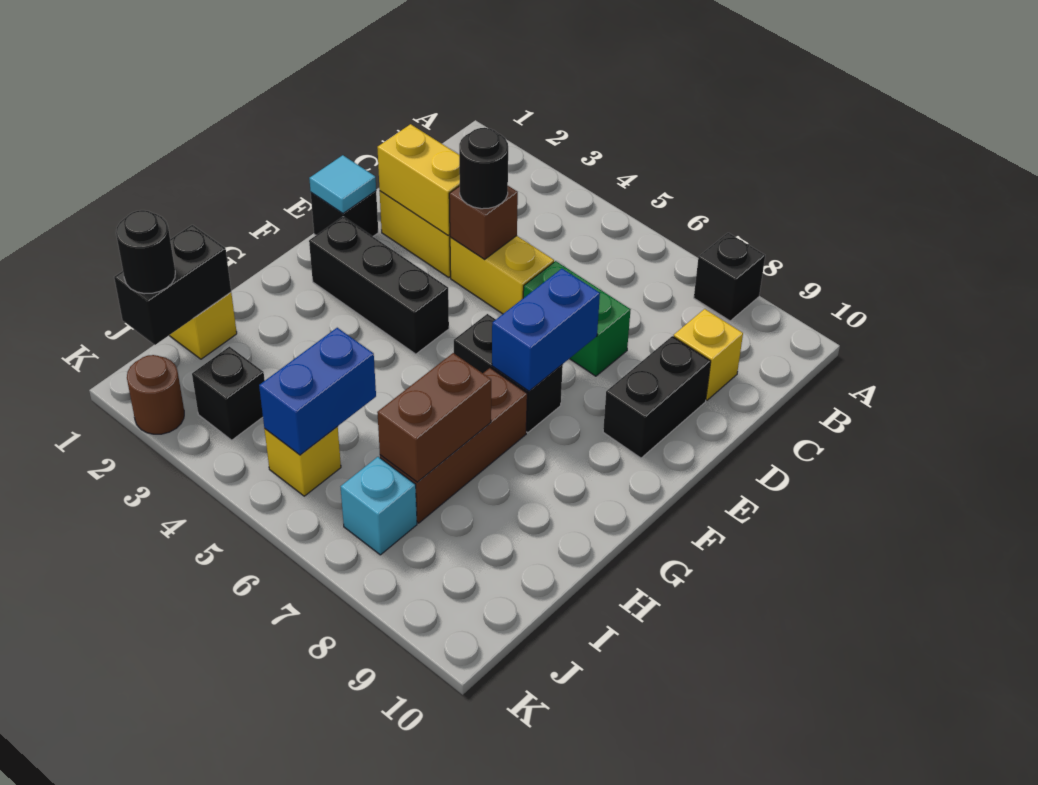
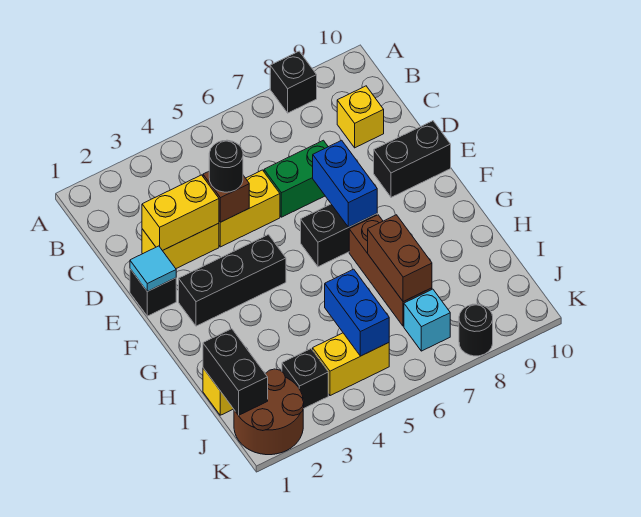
black brick D9:E9 level 1 -> black brick E9:E10 level 1
black round brick J1 level 3 -> black round brick K8 level 1
yellow brick J5 level 1 -> yellow brick J4:J5 level 1
brown round brick K2 level 1 -> brown round brick J1:K2 level 1

